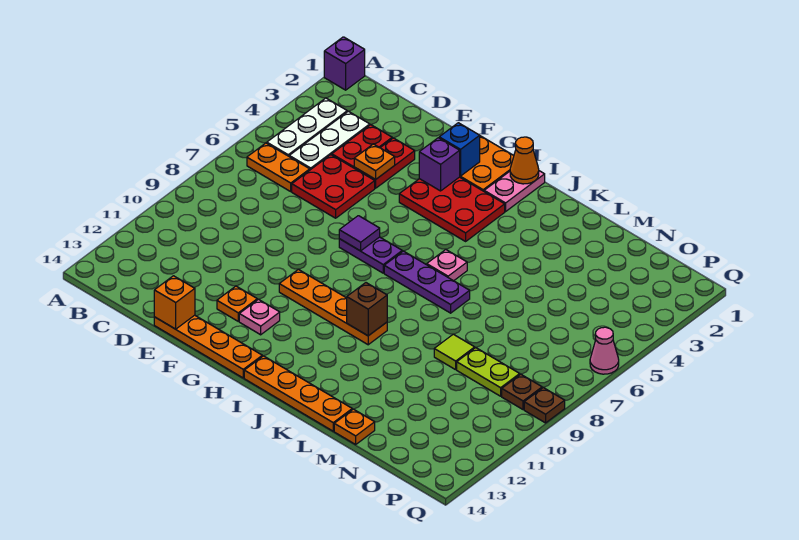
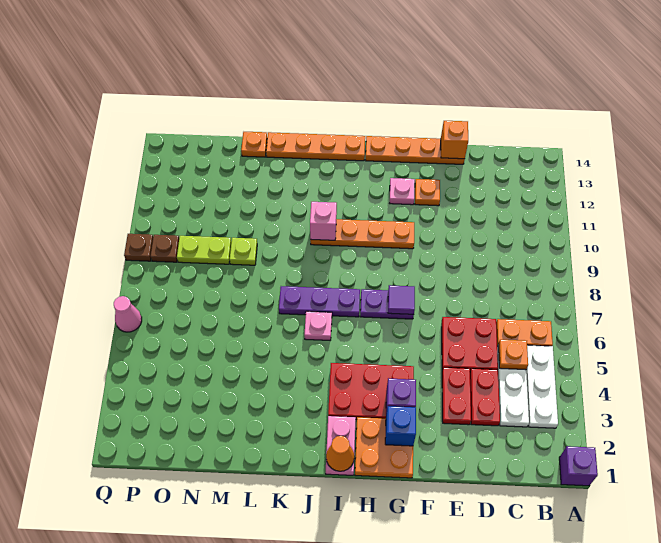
orange plate E4 level 2 -> orange plate C5 level 2
brown brick J10 level 2 -> pink brick J10 level 2
lime tile M9 level 1 -> lime plate M9 level 1

